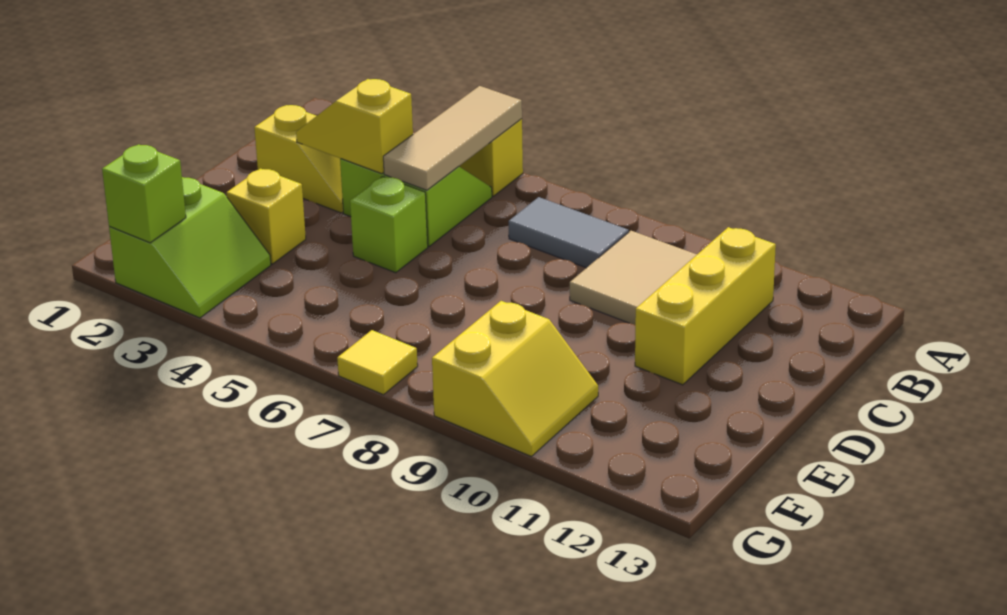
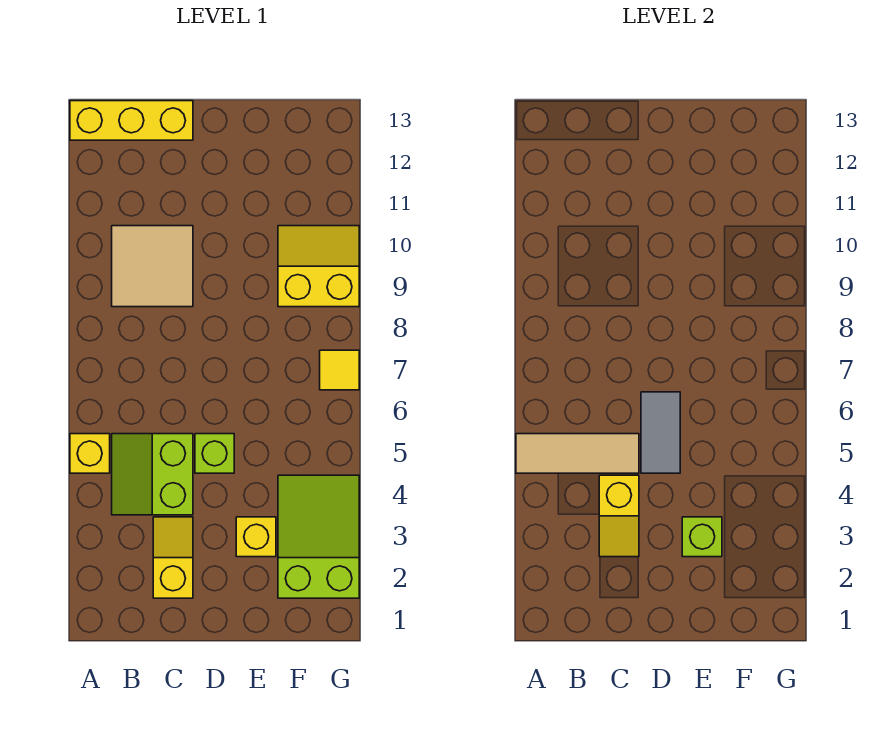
grey tile B7:B8 level 1 -> grey tile D5:D6 level 2
yellow brick B11:D11 level 1 -> yellow brick A13:C13 level 1
lime slope F2:G3 level 1 top 2 -> lime slope F2:G4 level 1 top 2
lime brick G2 level 2 -> lime brick E3 level 2

